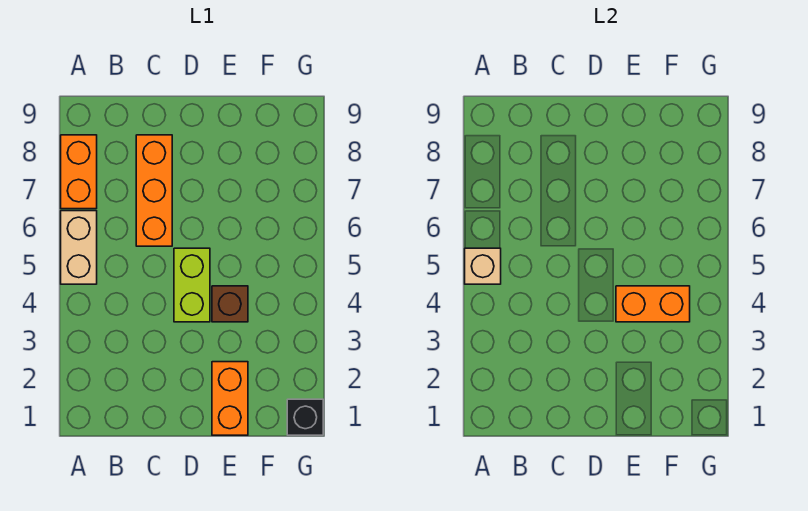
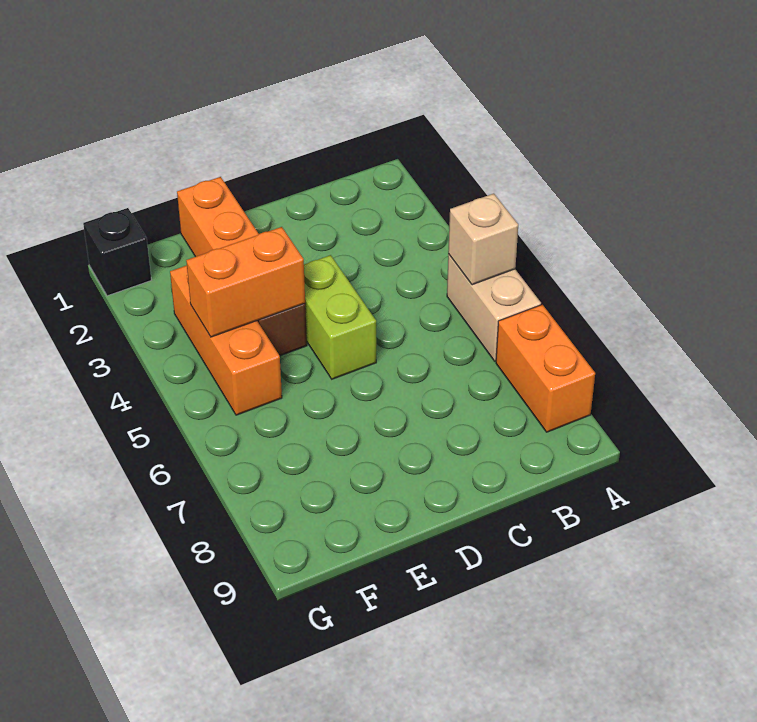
orange brick C6:C8 level 1 -> orange brick F3:F5 level 1

